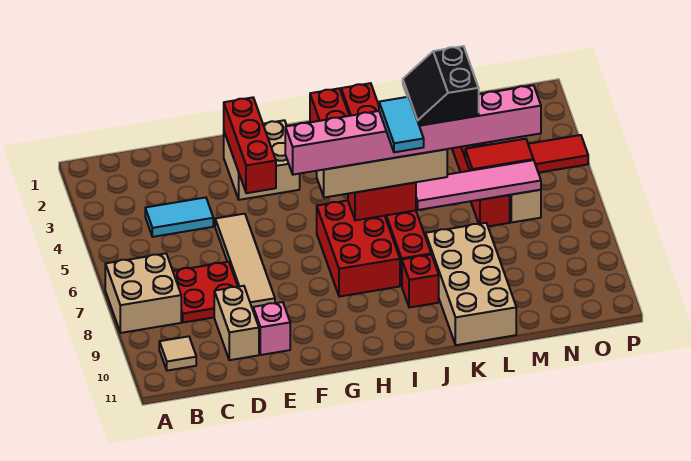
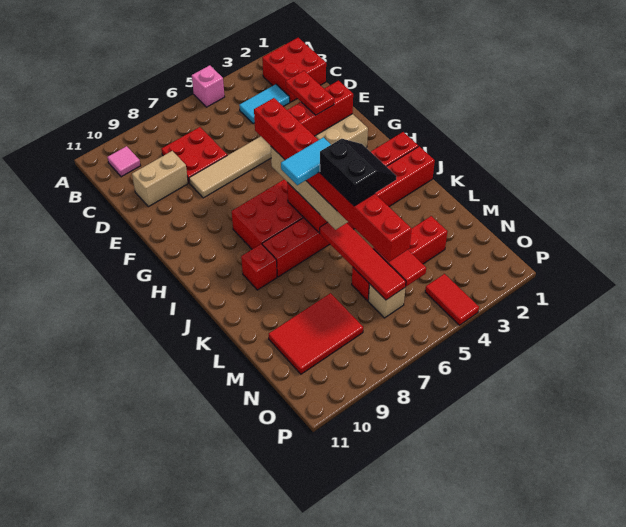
tan brick A7:B8 level 1 -> none
none -> red brick B1:C2 level 1
tan tile B10 level 1 -> pink tile B10 level 1
cyan tile C4:D4 level 1 -> cyan tile C3:C4 level 1
none -> red plate E3:F3 level 3
pink brick E10 level 1 -> pink brick A5 level 1
pink brick G6:N6 level 4 -> red brick G6:N6 level 4
black slope K5:L6 level 5 top L -> black slope K5:L6 level 5 top 6
pink tile K6:N6 level 2 -> red tile K6:N6 level 2
tan brick K8:L11 level 1 -> none
none -> red tile M8:N10 level 1

